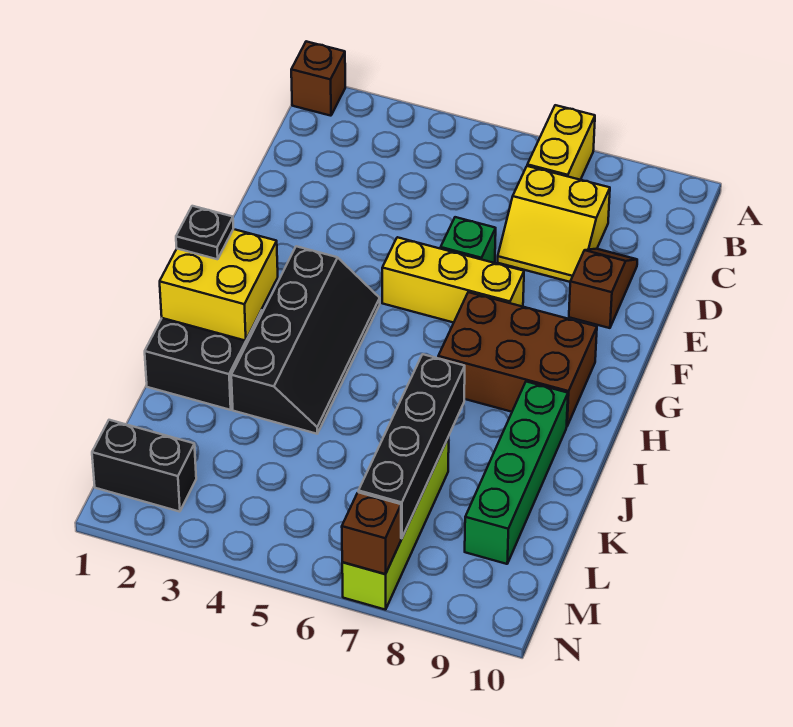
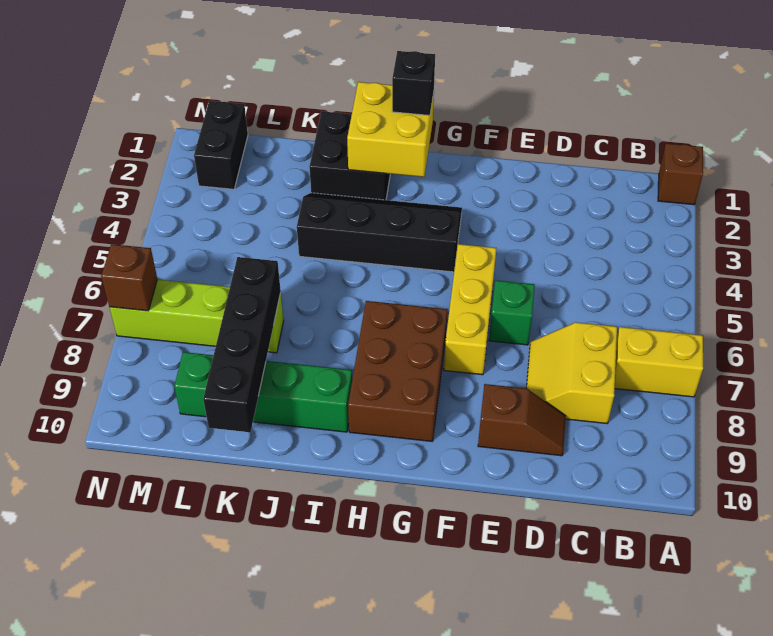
black slope G3:J4 level 1 top 3 -> black slope G3:J4 level 1 top 4
black plate H1 level 3 -> black brick H1 level 3
black brick J7:M7 level 2 -> black brick K7:K10 level 2

